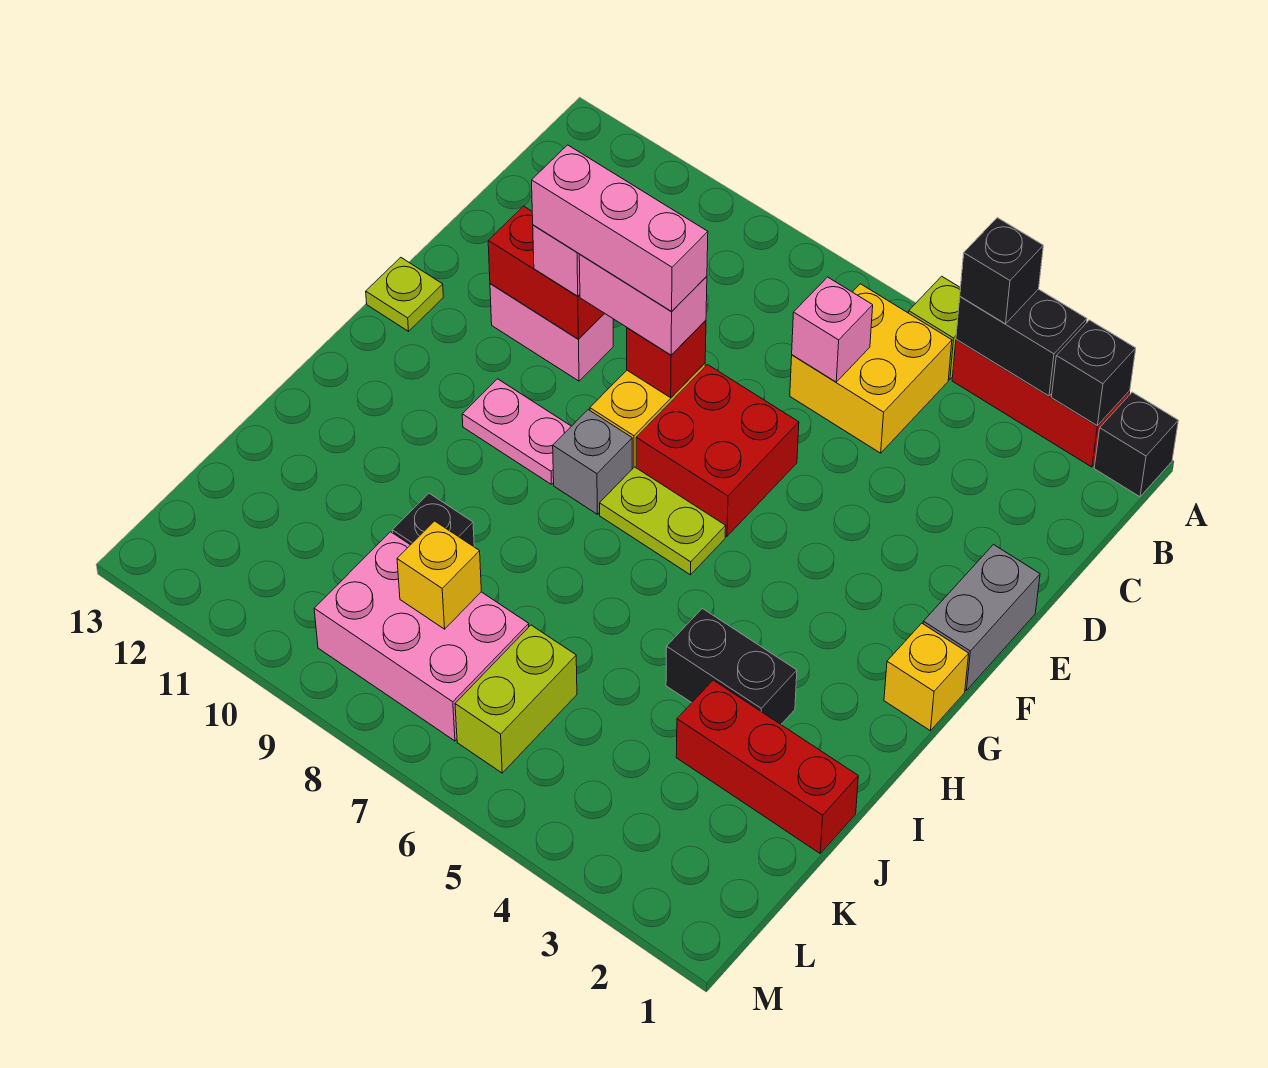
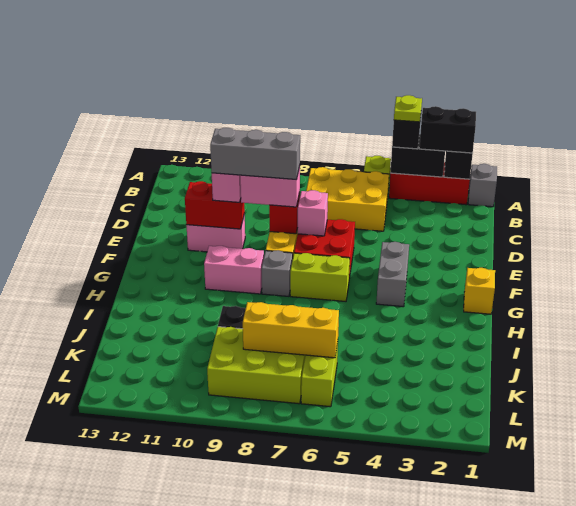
black brick A1 level 1 -> grey brick A1 level 1
yellow brick B5:C6 level 1 -> yellow brick B5:C7 level 1
pink brick C6 level 2 -> pink brick E7 level 2
grey brick E1:F1 level 1 -> grey brick F4:G4 level 1
pink brick E8:E10 level 4 -> grey brick E8:E10 level 4
lime plate F13 level 1 -> lime plate A4 level 4
lime plate G6:G7 level 1 -> lime brick G6:G7 level 1
pink plate G9:G10 level 1 -> pink brick G9:G10 level 1
black brick I3:I4 level 1 -> black brick A2:A3 level 3
red brick J1:J3 level 1 -> none
pink brick K7:L9 level 1 -> lime brick K7:L9 level 1
yellow brick K8 level 2 -> yellow brick K6:K8 level 2

